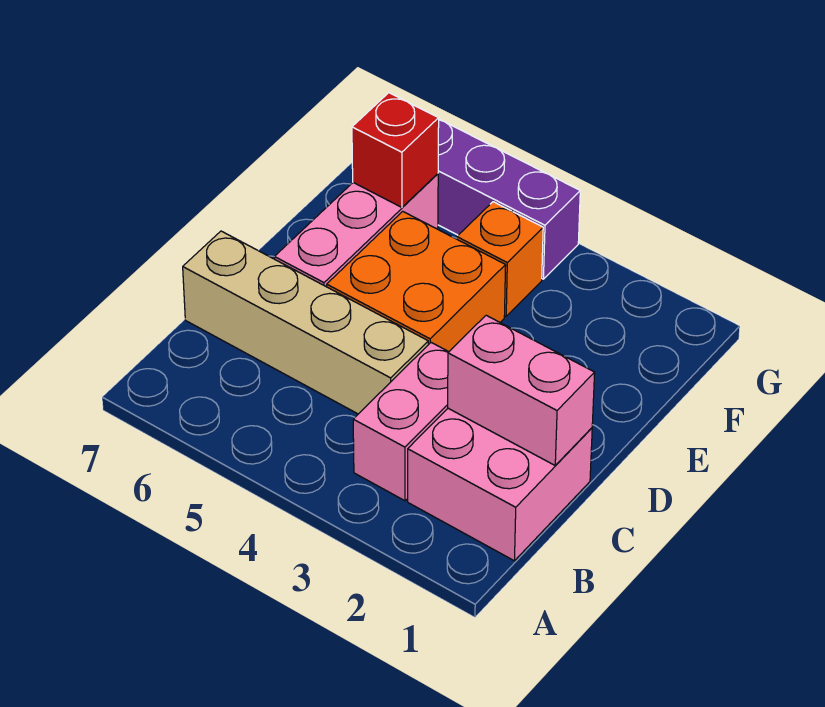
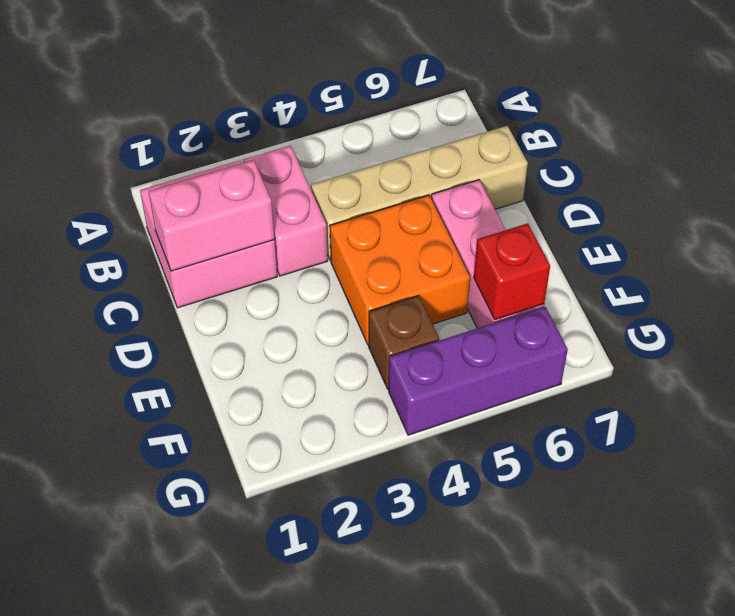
orange brick F4 level 1 -> brown brick F4 level 1

